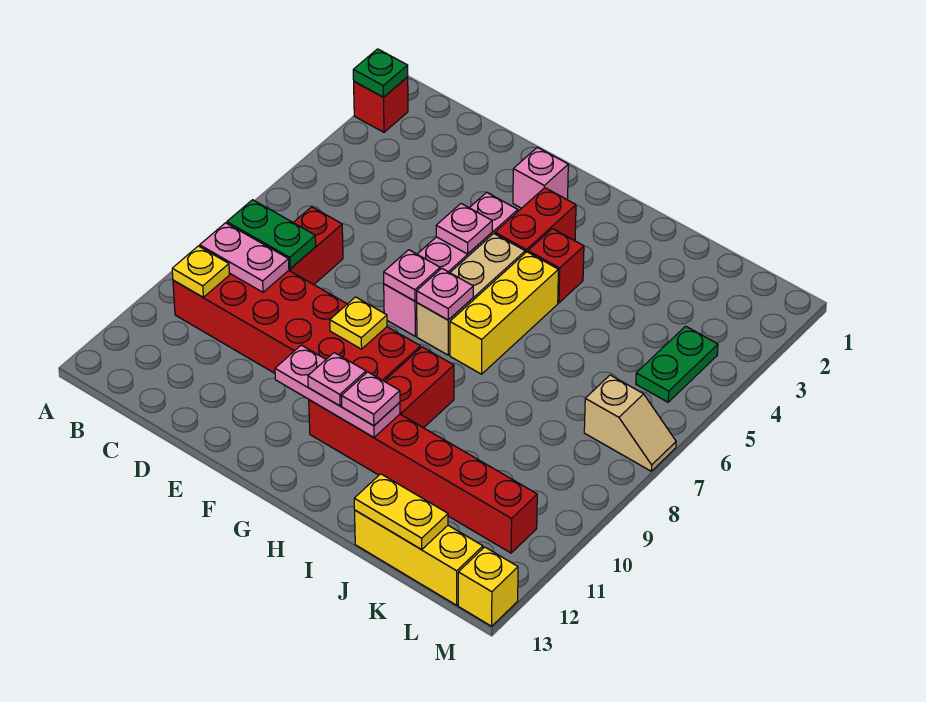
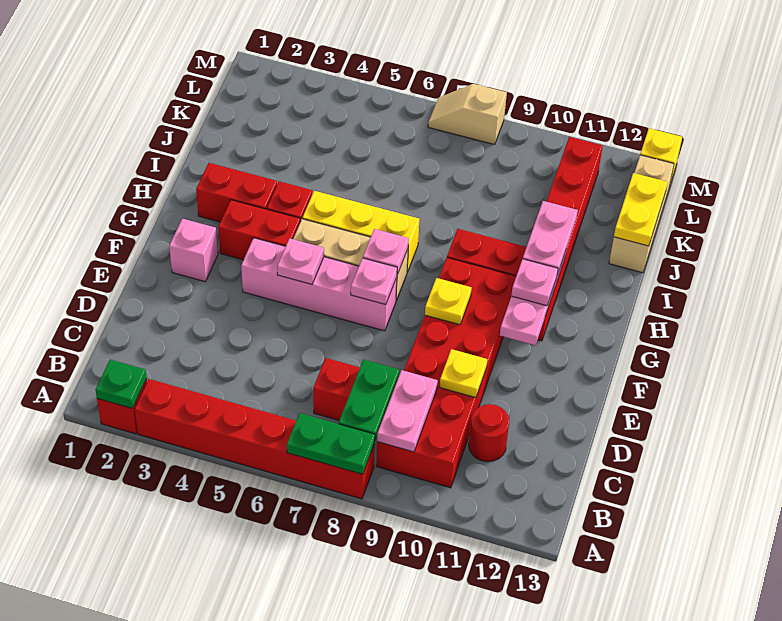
none -> red brick A3:A8 level 1
yellow plate B10 level 2 -> yellow plate D10 level 2
none -> red round brick C11 level 1
none -> red brick H2:H3 level 1
pink plate H11 level 3 -> pink plate H11:I11 level 3
yellow brick J13:L13 level 1 -> tan brick J13:L13 level 1
green plate L4:L5 level 1 -> green plate A7:A8 level 2
tan slope L7:M7 level 1 top L -> tan slope M7:M8 level 1 top 8

